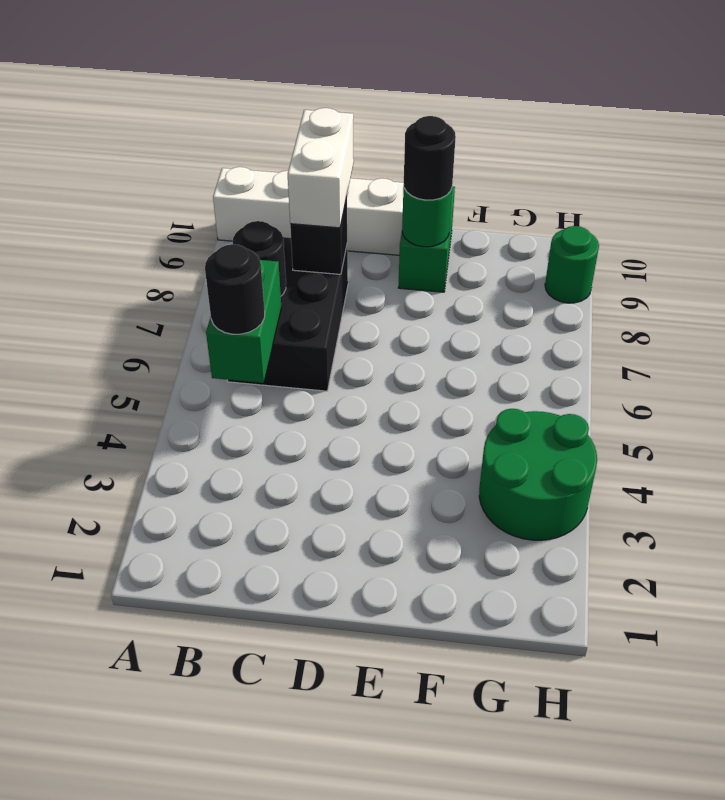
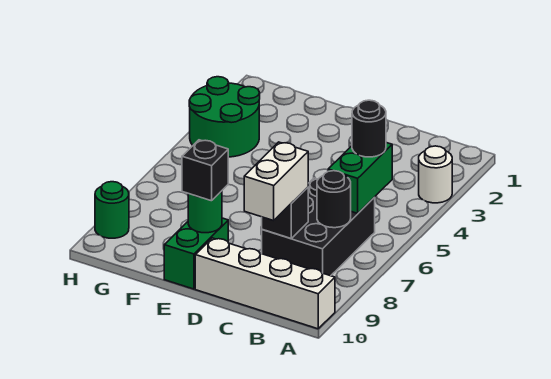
none -> white round brick A3 level 1
black round brick E9 level 3 -> black brick E9 level 3

